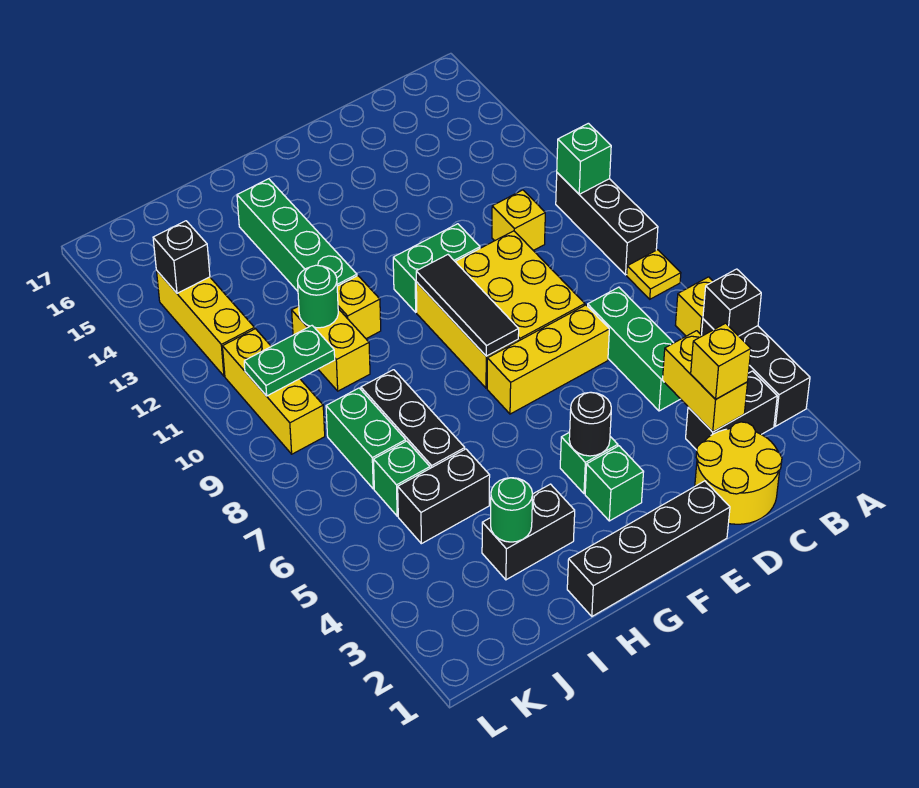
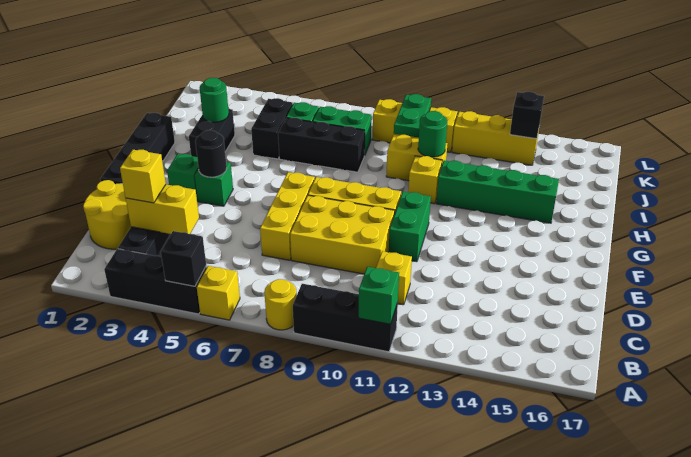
yellow plate A8 level 1 -> yellow round brick A8 level 1
green brick C5:C7 level 1 -> none
black tile F8:F10 level 2 -> none

